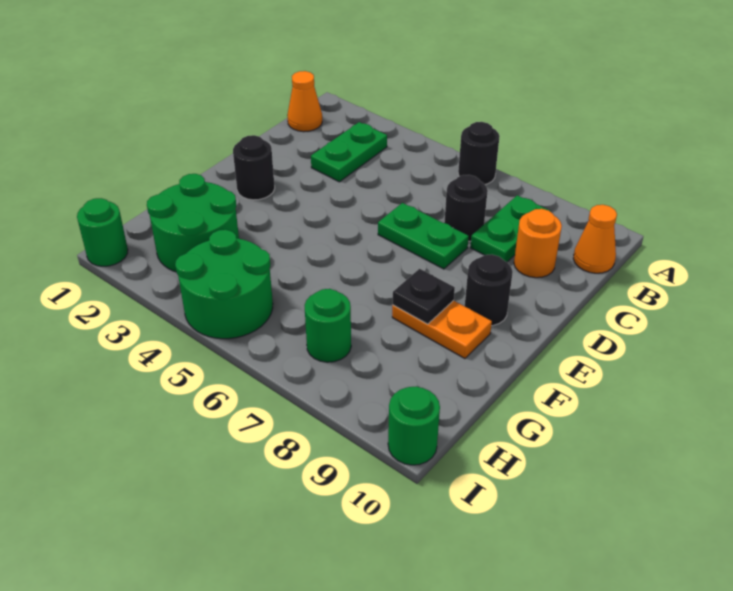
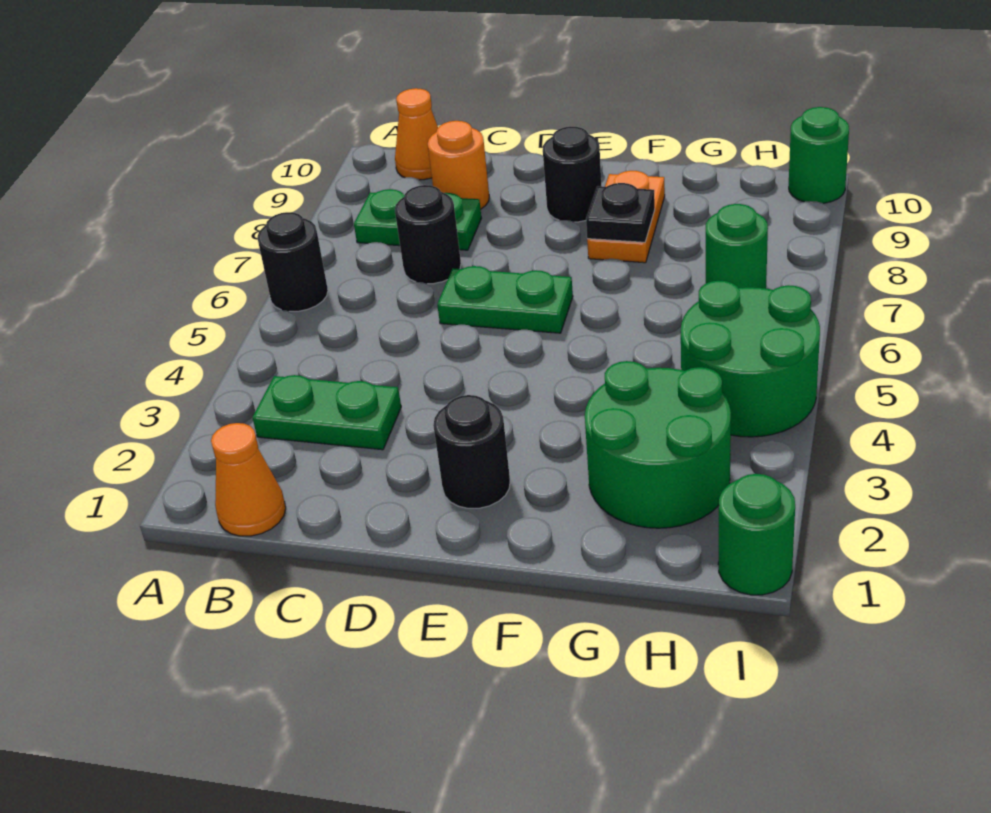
green plate D6:D7 level 1 -> green plate D6:E6 level 1

